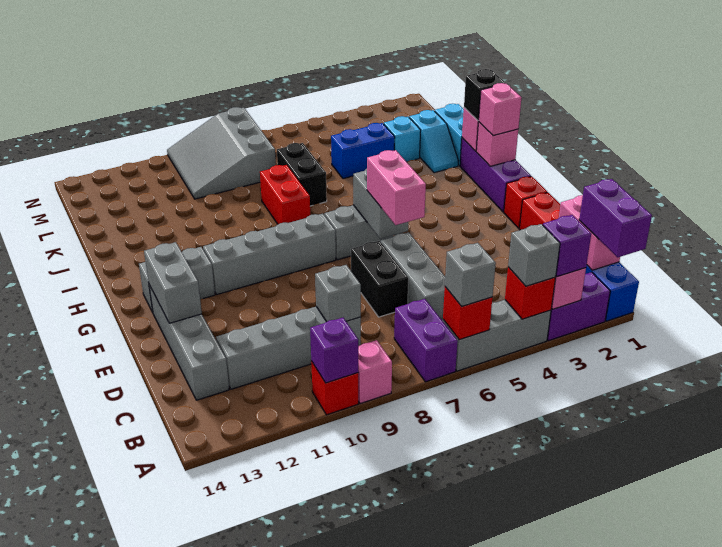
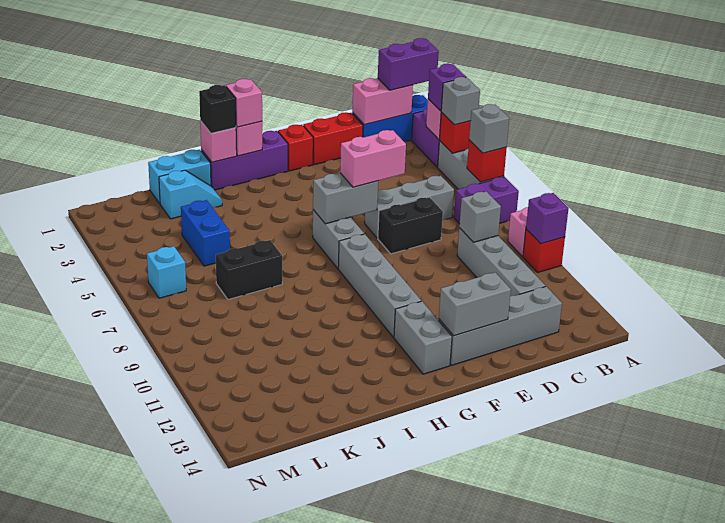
red brick I8:J8 level 1 -> none
cyan brick K3 level 1 -> cyan brick M6 level 1
grey slope L8:N10 level 1 top 8 -> none

